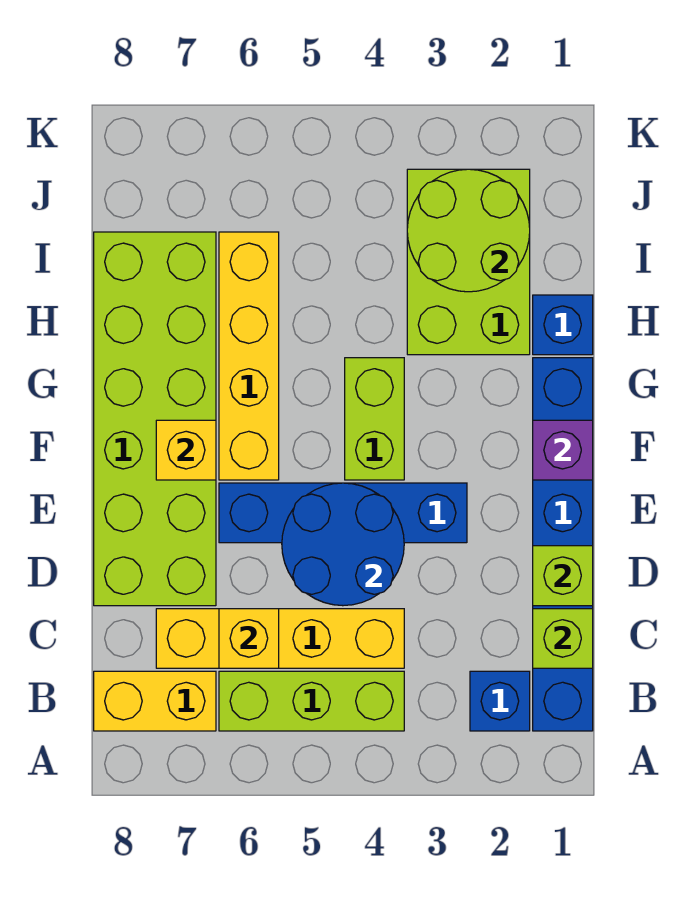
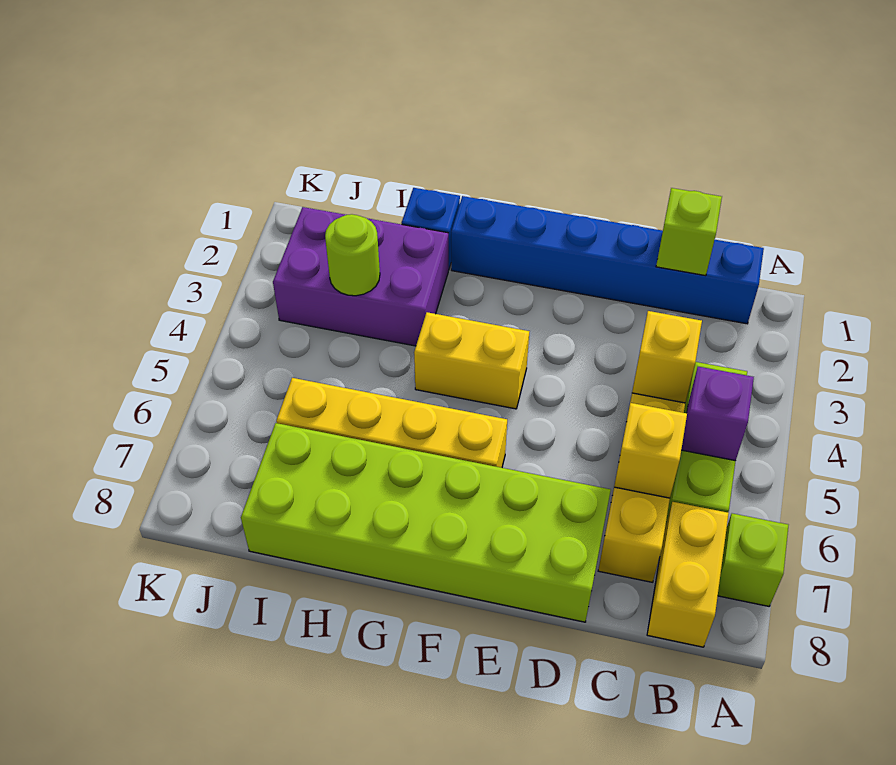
blue brick B2 level 1 -> none
lime brick D1 level 2 -> lime brick A7 level 1
blue round brick D4:E5 level 2 -> none
blue brick E3:E6 level 1 -> none
purple brick F1 level 2 -> purple brick B5 level 2
lime brick F4:G4 level 1 -> yellow brick F4:G4 level 1
yellow brick F7 level 2 -> yellow brick C4 level 2
lime brick H2:J3 level 1 -> purple brick H2:J3 level 1
lime round brick I2:J3 level 2 -> lime round brick I3 level 2

